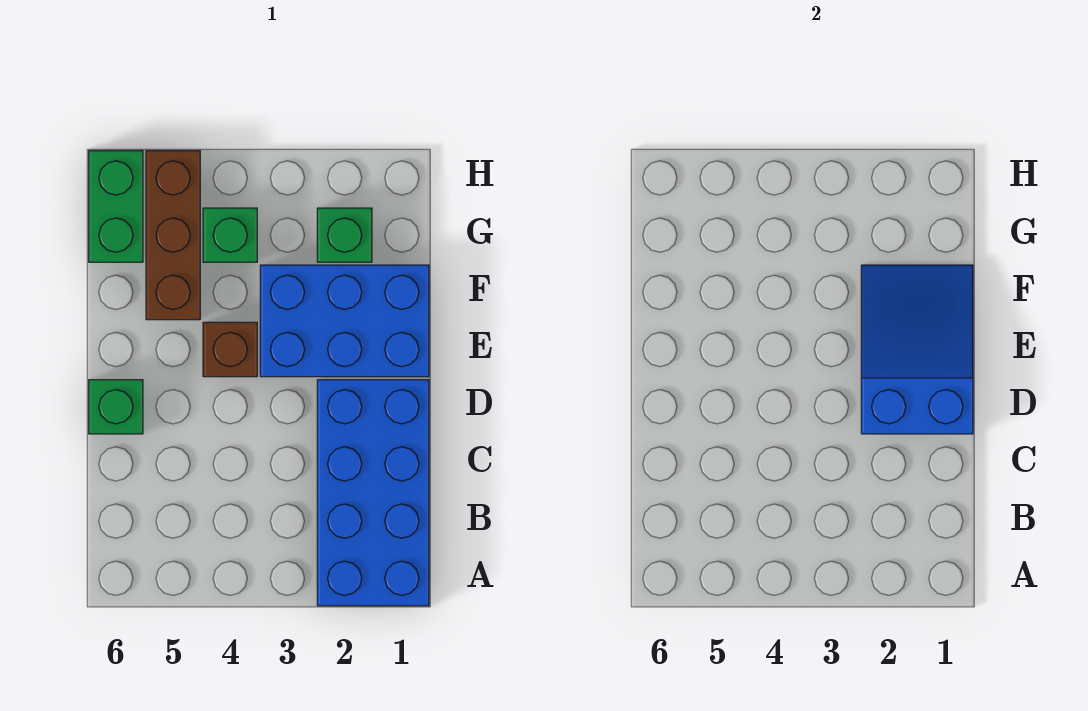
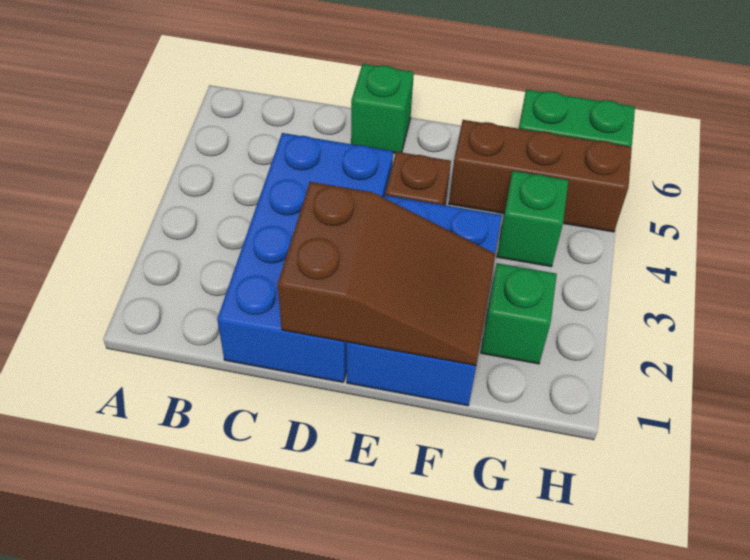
blue brick A1:D2 level 1 -> blue brick C1:D4 level 1
blue slope D1:F2 level 2 top D -> brown slope D1:F2 level 2 top D

